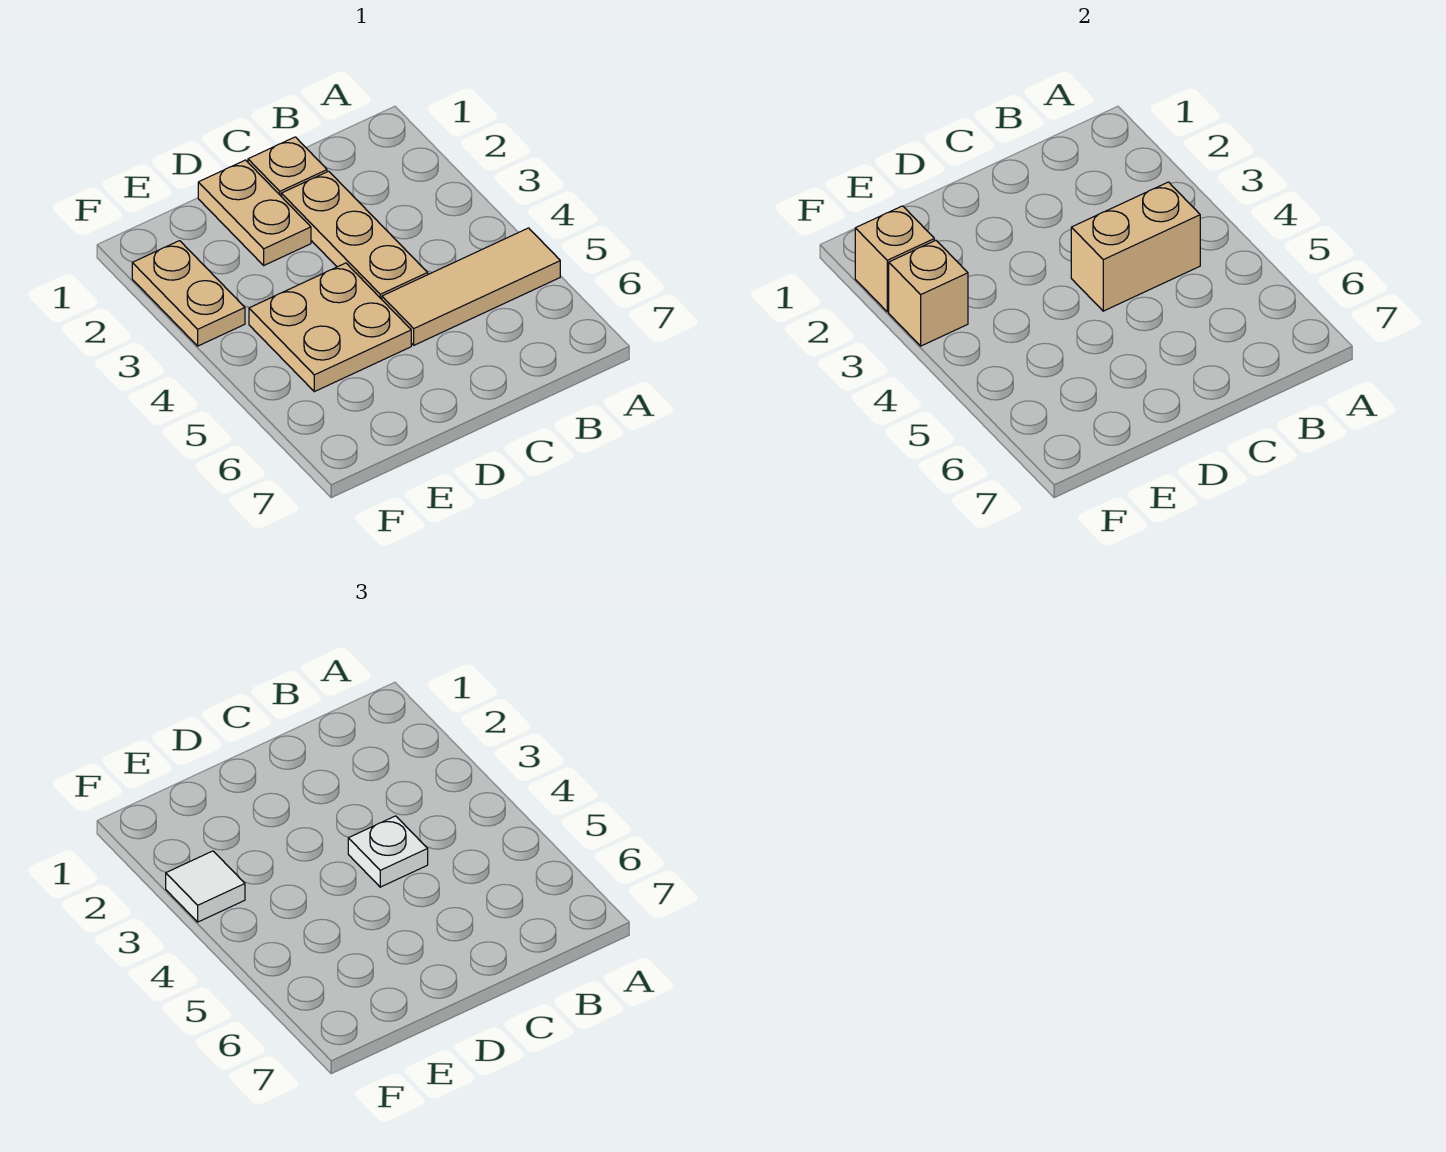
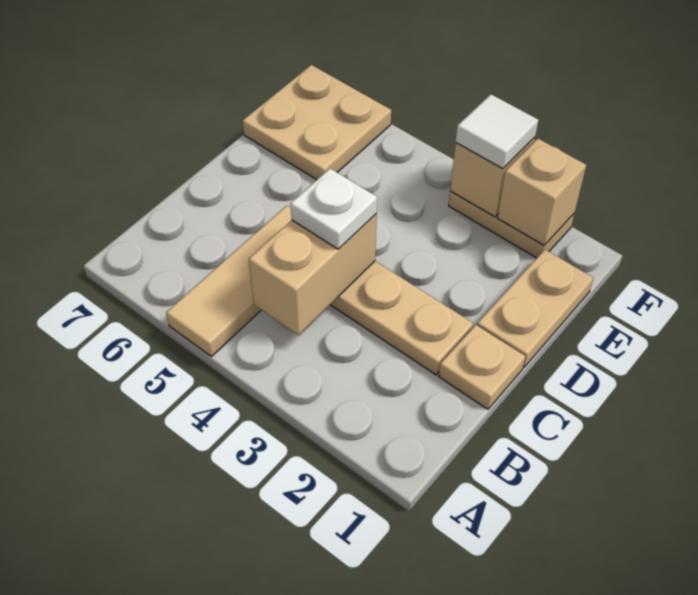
tan plate D1:D2 level 1 -> tan plate D1:E1 level 1
tan plate D4:E5 level 1 -> tan plate E6:F7 level 1

